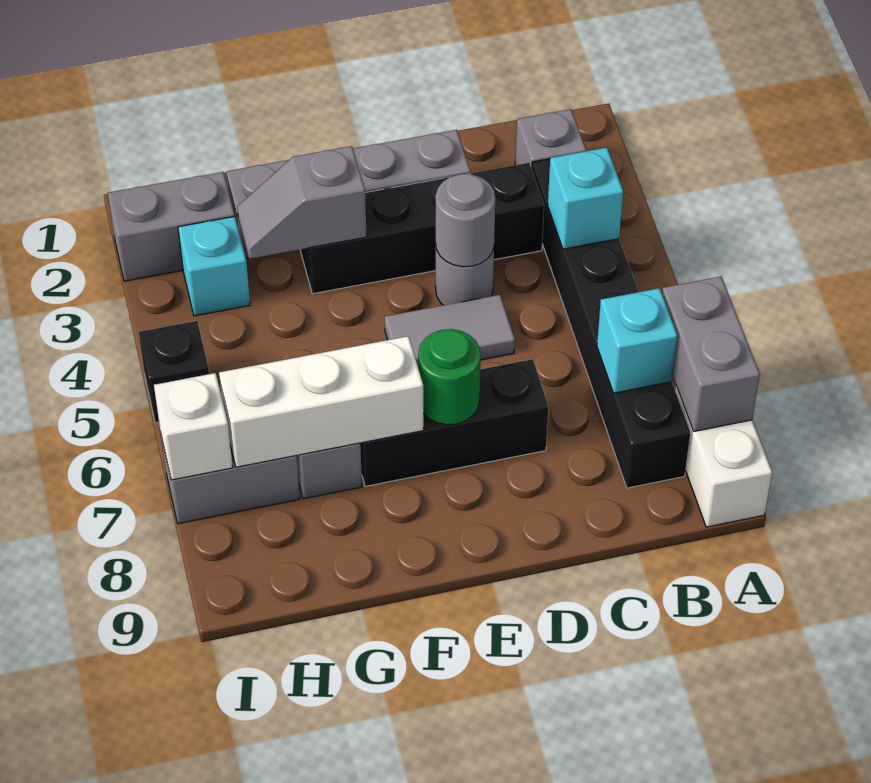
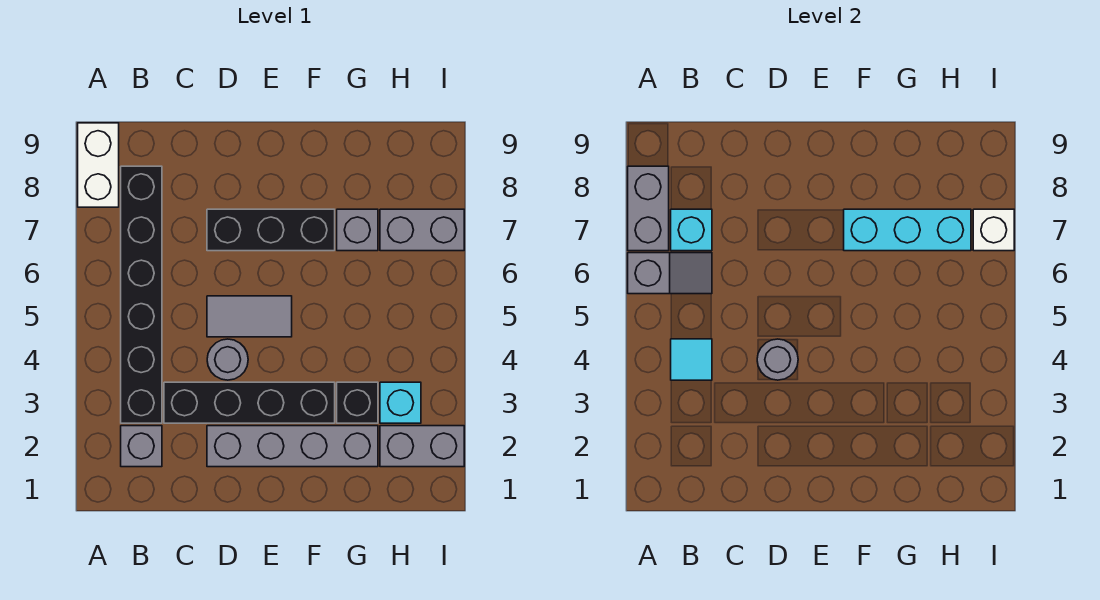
cyan brick B4 level 2 -> cyan tile B4 level 2
green round brick E7 level 2 -> none
grey slope F3:G3 level 2 top F -> grey slope A6:B6 level 2 top A
white brick F7:H7 level 2 -> cyan brick F7:H7 level 2
black brick I5 level 1 -> black brick G3 level 1

